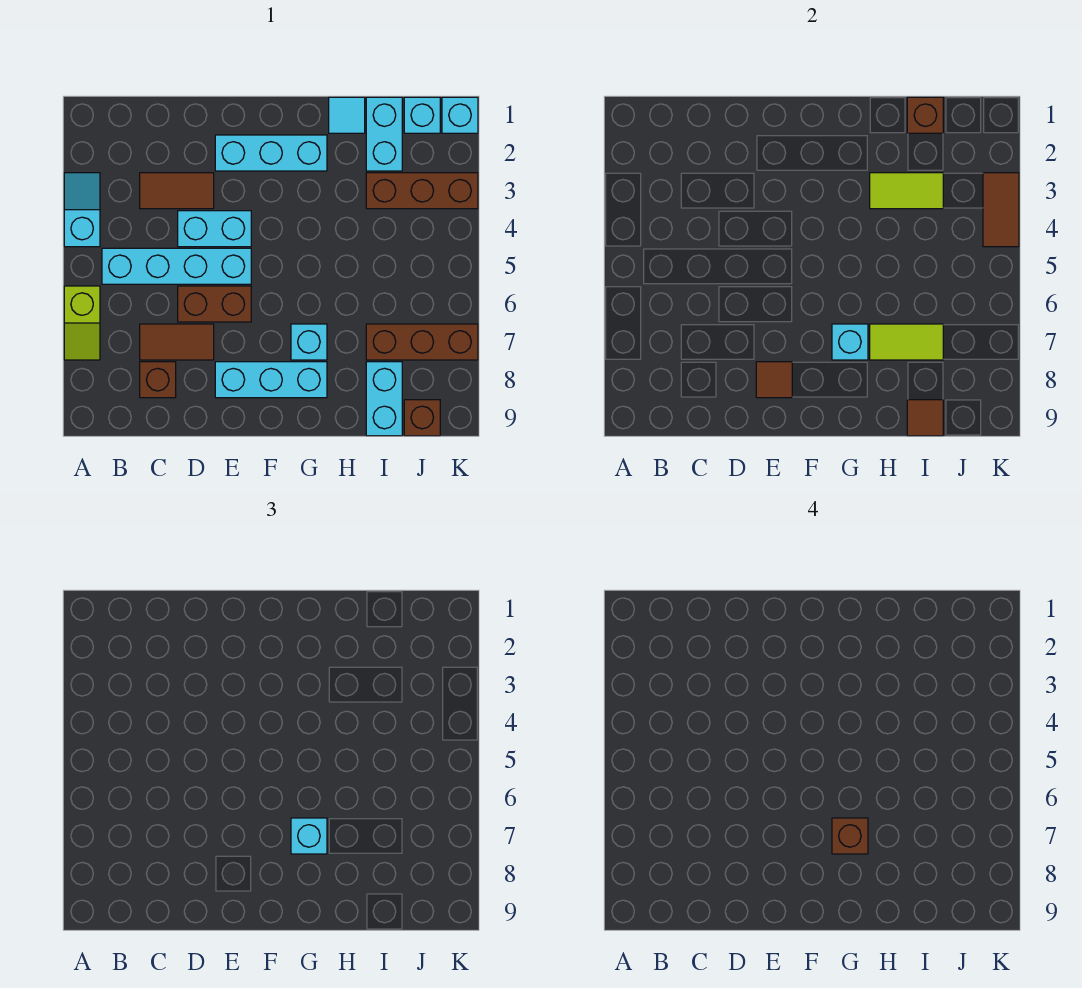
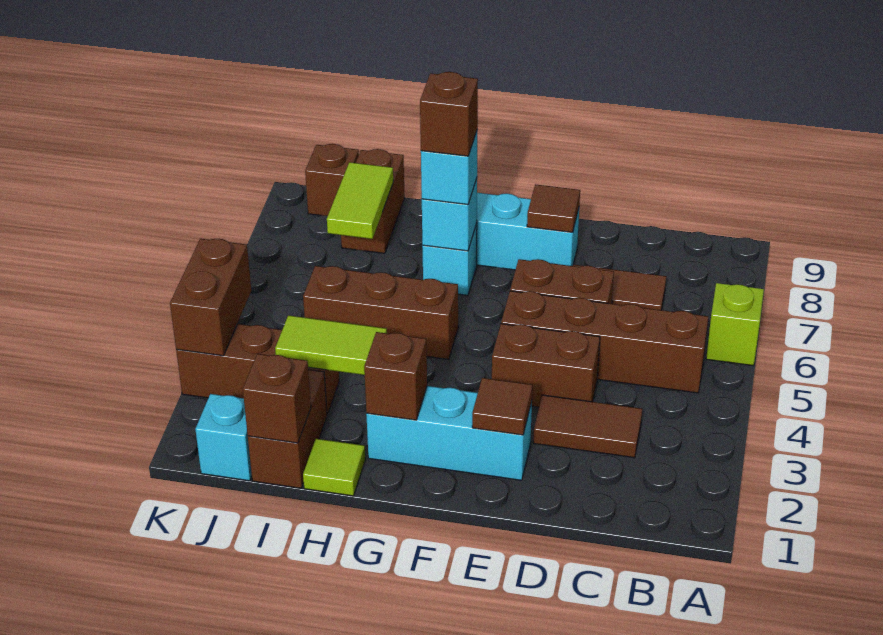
cyan slope A3:A4 level 1 top 4 -> none
cyan brick B5:E5 level 1 -> brown brick B5:E5 level 1
brown brick C8 level 1 -> brown brick G2 level 2
cyan brick D4:E4 level 1 -> brown brick D4:E4 level 1
cyan tile H1 level 1 -> lime tile H1 level 1
lime tile H7:I7 level 2 -> lime tile I7:I8 level 2
cyan brick I1:I2 level 1 -> brown brick I1:I2 level 1
brown brick I7:K7 level 1 -> brown brick G5:I5 level 1
cyan brick I8:I9 level 1 -> brown brick I8:I9 level 1
brown tile I9 level 2 -> brown tile E2 level 2
cyan brick K1 level 1 -> none
brown tile K3:K4 level 2 -> brown brick K3:K4 level 2

